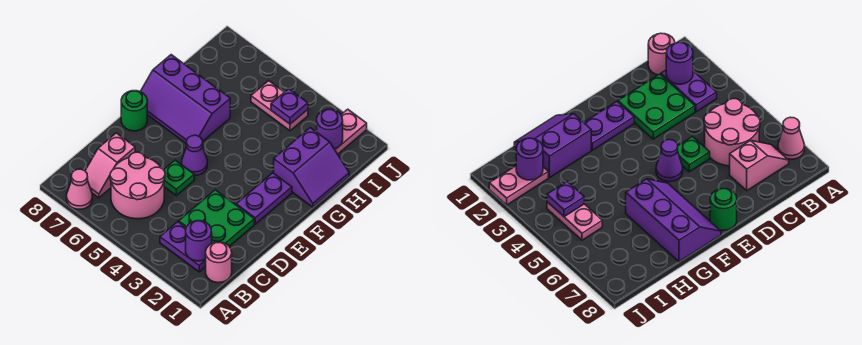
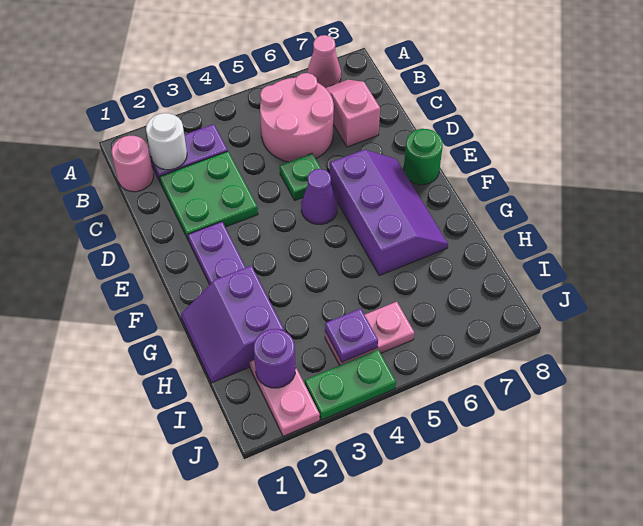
purple round brick B2 level 2 -> white round brick B2 level 2
purple slope F6:G8 level 1 top G -> purple slope E6:G7 level 1 top 6
none -> green plate J3:J4 level 1

